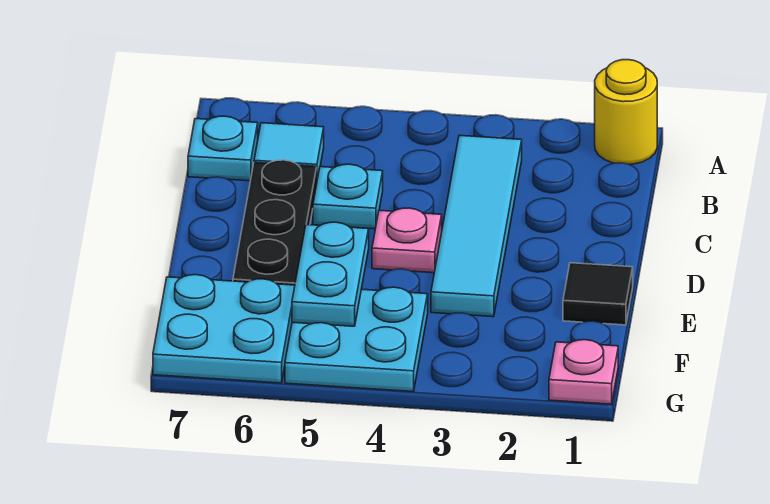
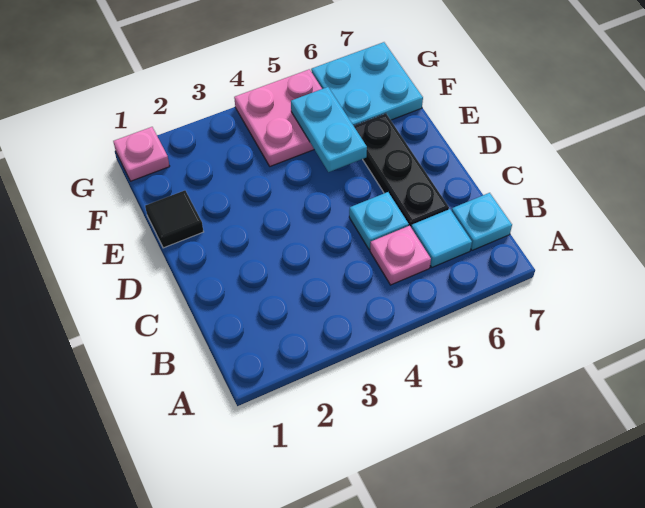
yellow round brick A1 level 1 -> none
cyan tile B3:E3 level 1 -> none
pink plate D4 level 1 -> pink plate B5 level 1
cyan plate F4:G5 level 1 -> pink plate F4:G5 level 1

